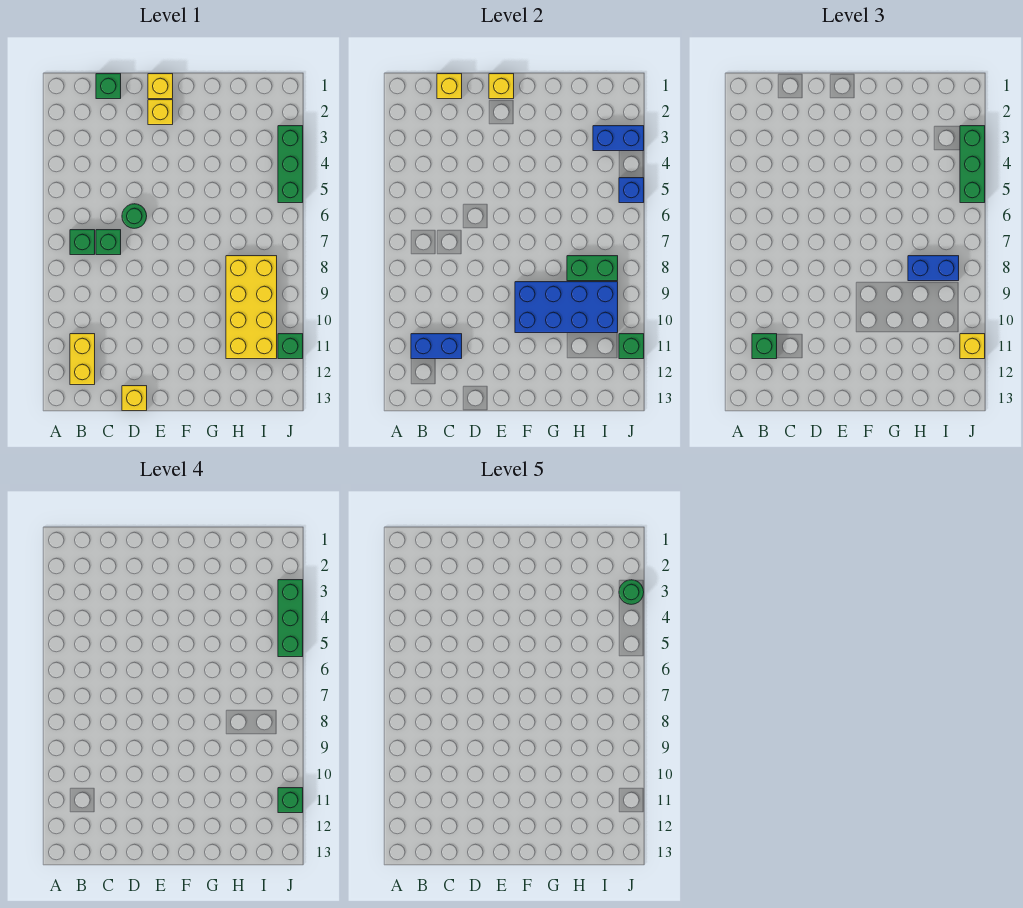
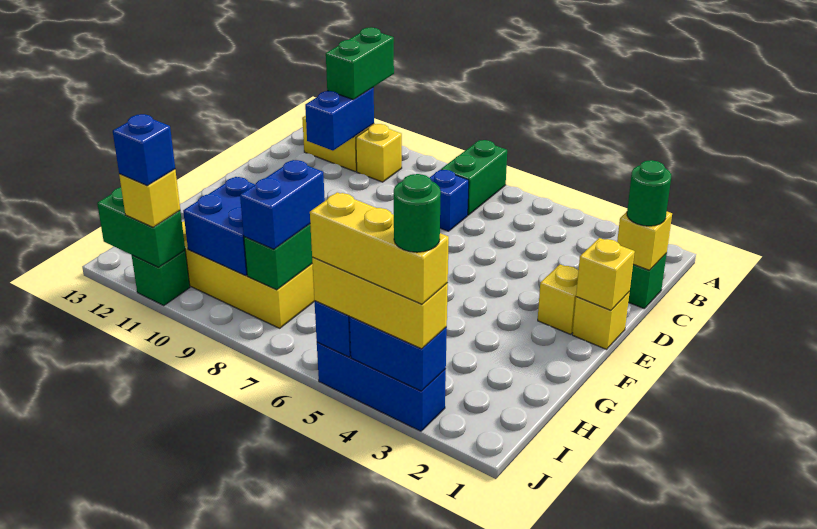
green brick B7 level 1 -> green brick A7:B7 level 1
green brick B11 level 3 -> green brick A11:B11 level 3
green brick C7 level 1 -> blue brick C7 level 1
green round brick D6 level 1 -> green round brick C1 level 3
yellow brick D13 level 1 -> yellow brick B10 level 1
blue brick F9:I10 level 2 -> blue brick H9:I10 level 2
blue brick I3:J3 level 2 -> blue brick J3:J4 level 2
green brick J3:J5 level 1 -> blue brick J3:J5 level 1
green brick J3:J5 level 3 -> yellow brick J3:J5 level 3
green brick J3:J5 level 4 -> yellow brick J3:J5 level 4
green brick J11 level 2 -> green brick J11:J12 level 2
green brick J11 level 4 -> blue brick J11 level 4

